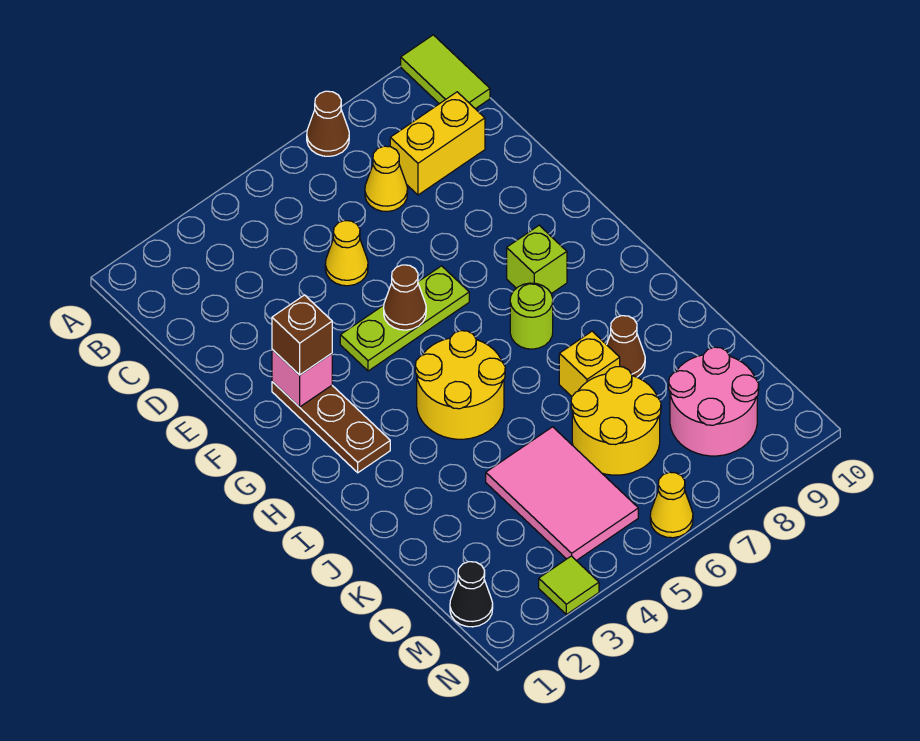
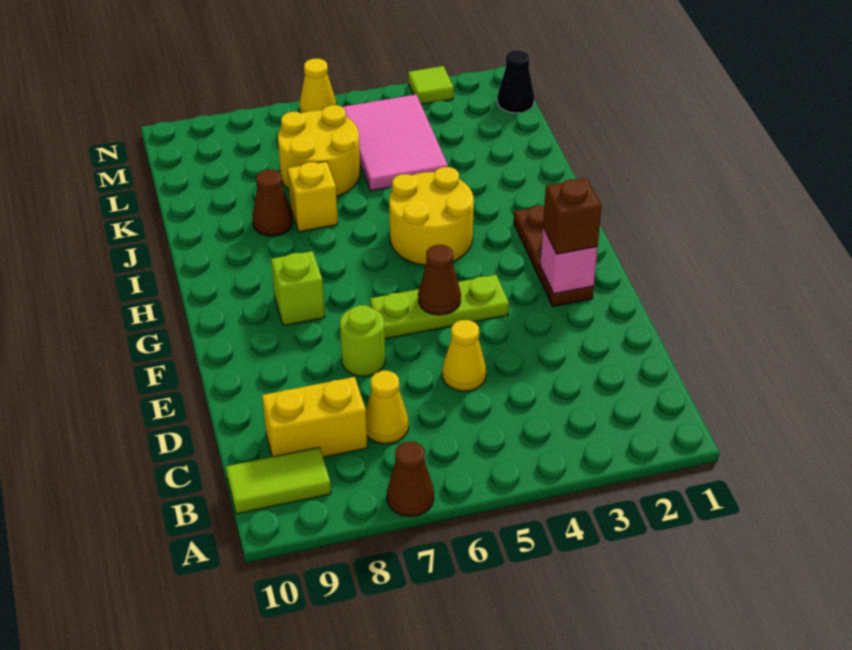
lime tile A10:B10 level 1 -> lime tile B9:B10 level 1
lime round brick H7 level 1 -> lime round brick E7 level 1
pink round brick L8:M9 level 1 -> none

